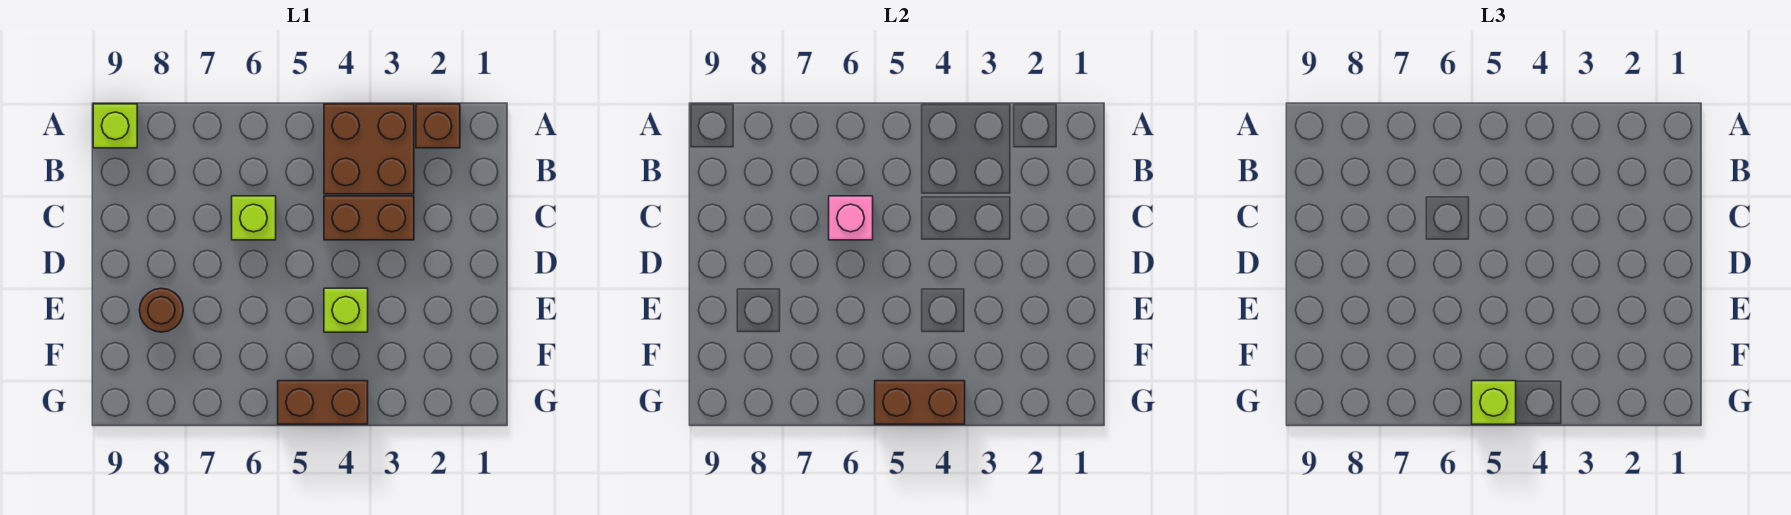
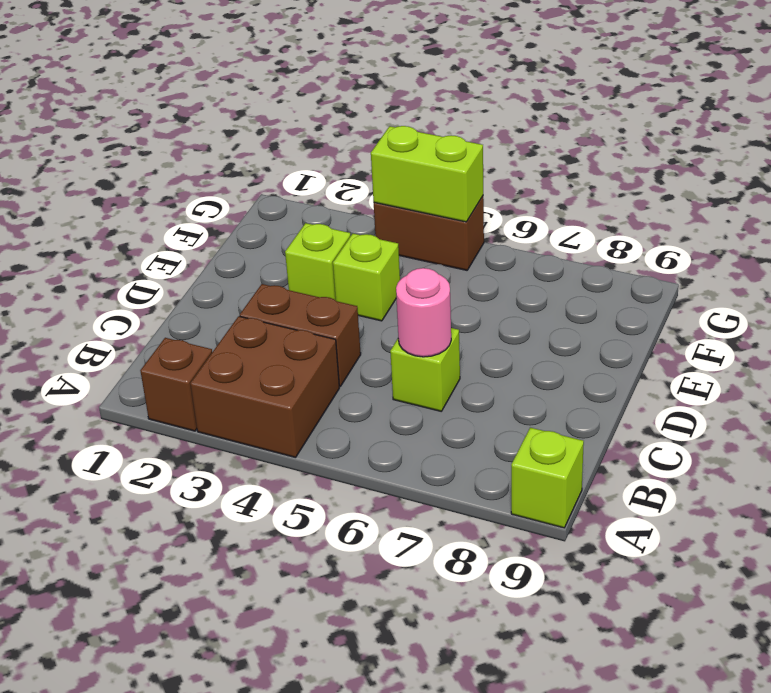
pink brick C6 level 2 -> pink round brick C6 level 2
brown round brick E8 level 1 -> none
brown brick G4:G5 level 2 -> lime brick G4:G5 level 2
lime brick G5 level 3 -> lime brick E3 level 1

